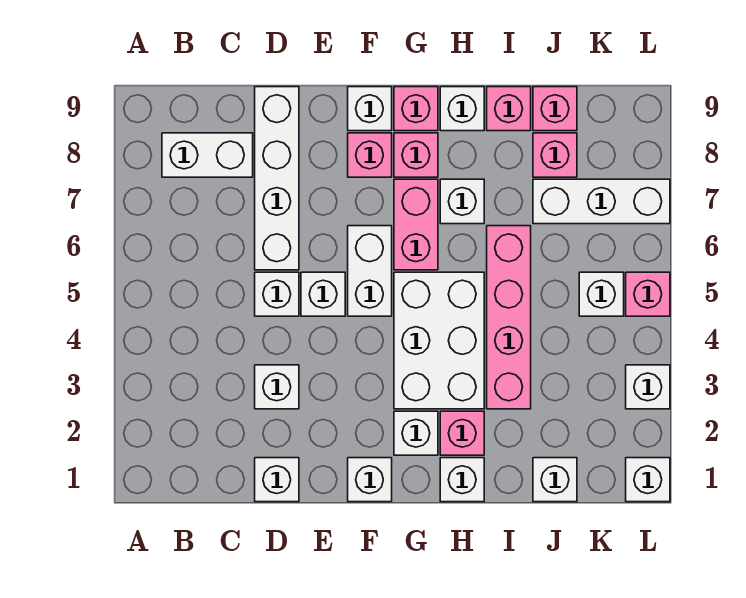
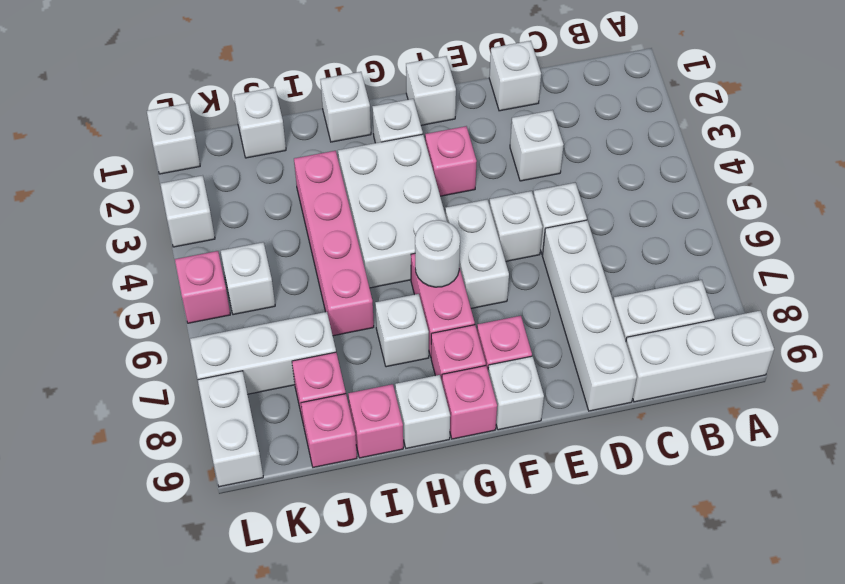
none -> white brick A9:C9 level 1
none -> white round brick G6 level 2
pink brick H2 level 1 -> pink brick F3 level 1
none -> white brick L8:L9 level 1

